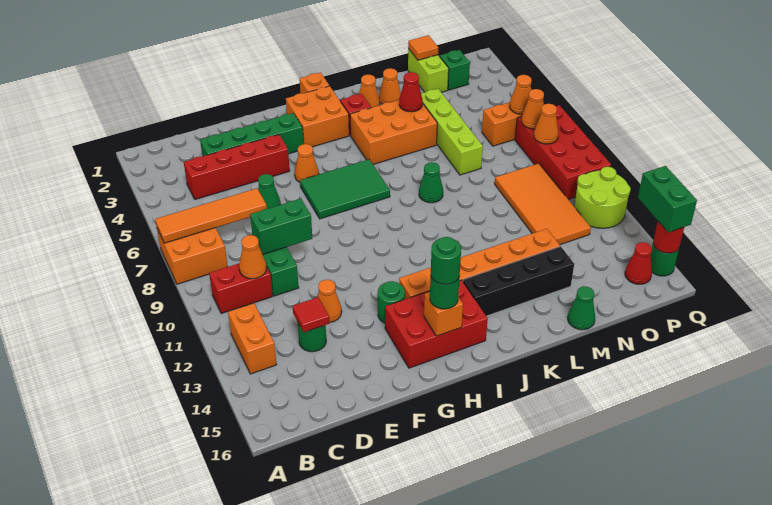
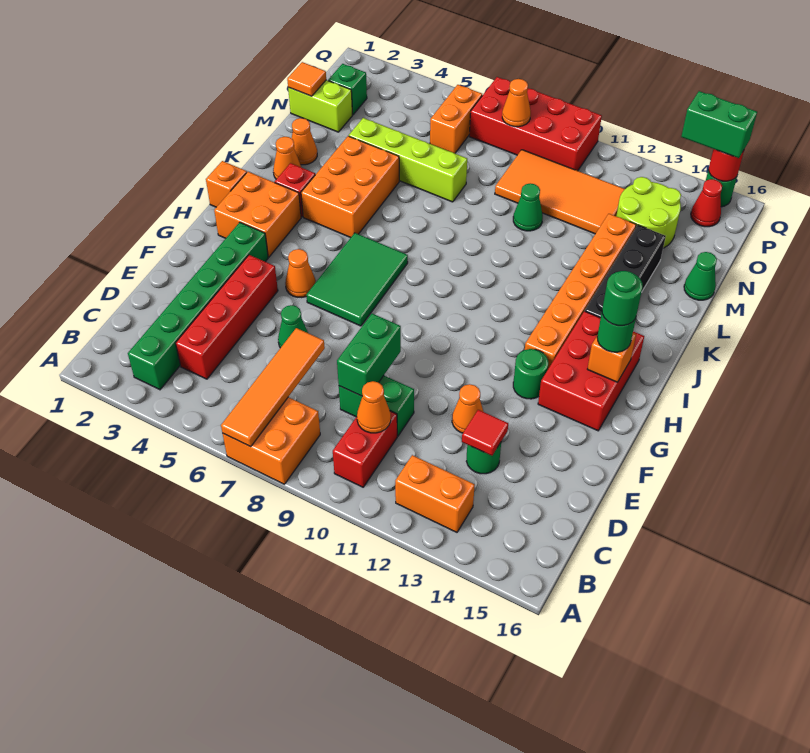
green brick D3:G3 level 1 -> green brick B3:G3 level 1
green cone K8 level 1 -> green cone M10 level 1
red cone L4 level 2 -> none
orange cone P6 level 2 -> none
orange cone P7 level 2 -> none
lime round brick P11:Q12 level 1 -> lime round brick N13:O14 level 1

